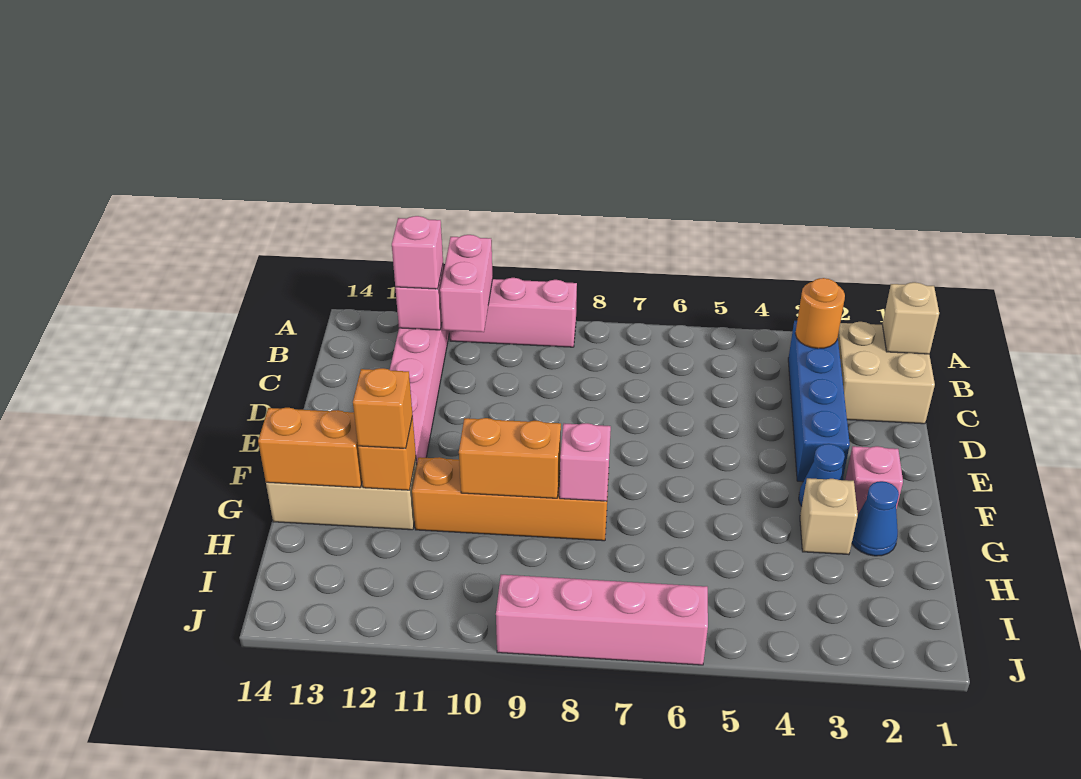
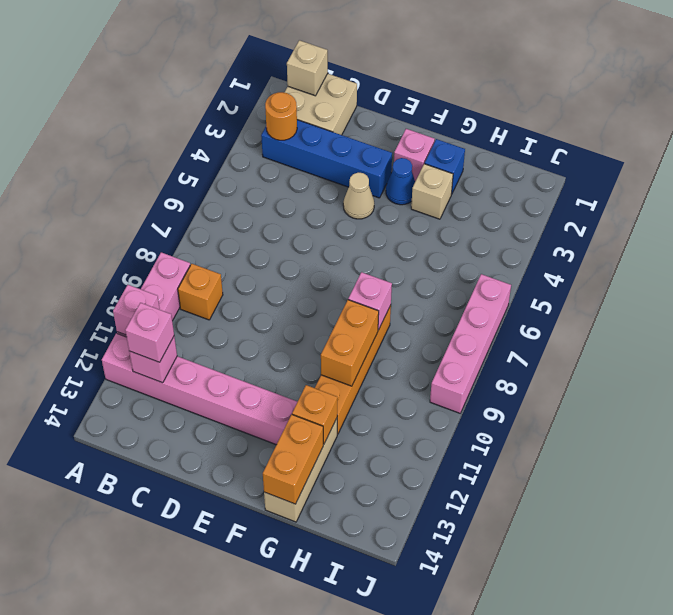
pink brick A11:B11 level 2 -> pink brick A11 level 2
none -> tan cone E4 level 1
blue cone G2 level 1 -> blue brick G2 level 1
orange brick G12 level 3 -> orange brick B9 level 1

